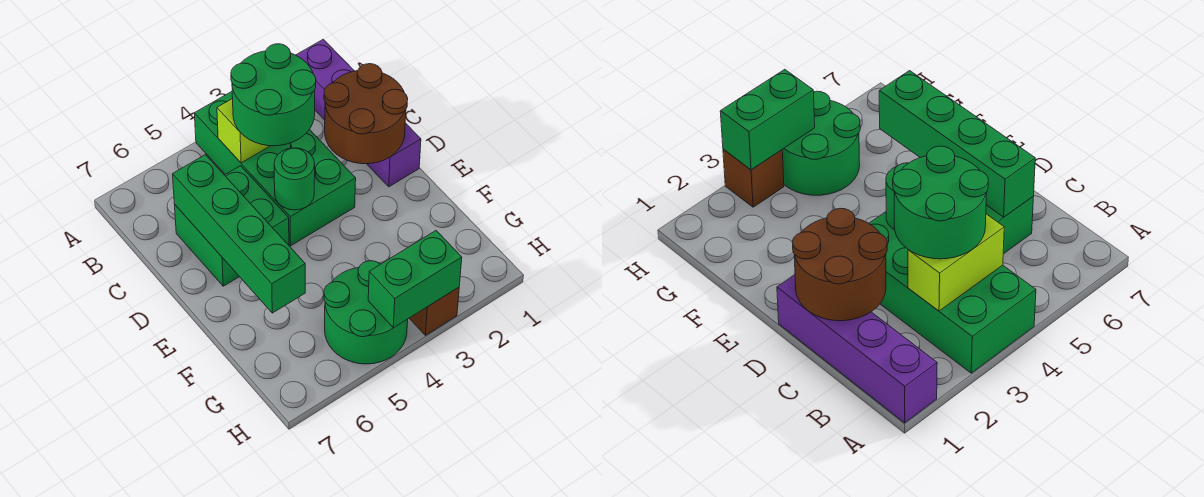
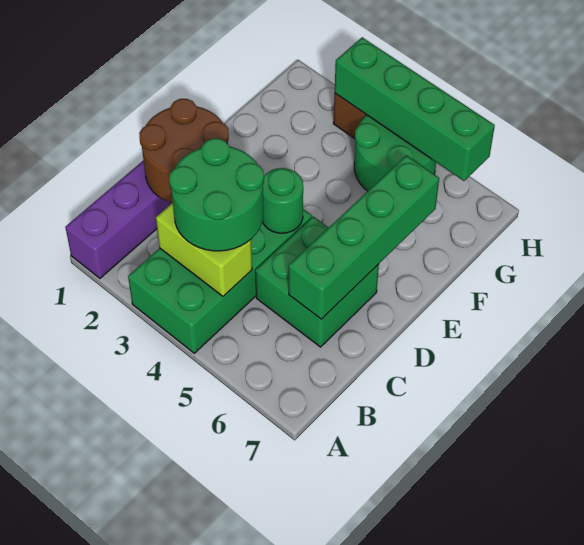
green brick H3:H4 level 2 -> green brick H3:H6 level 2

